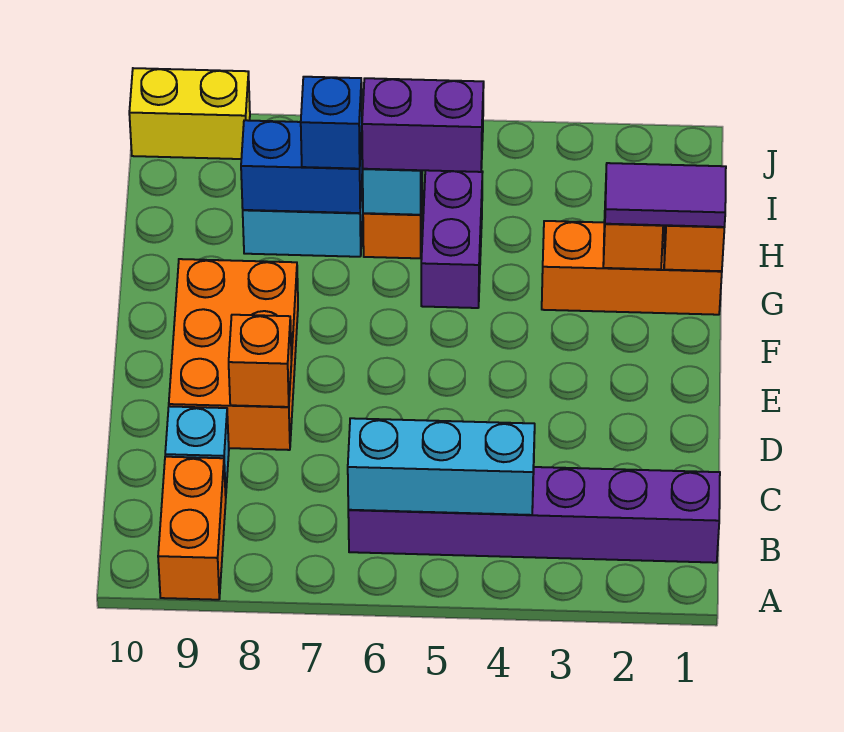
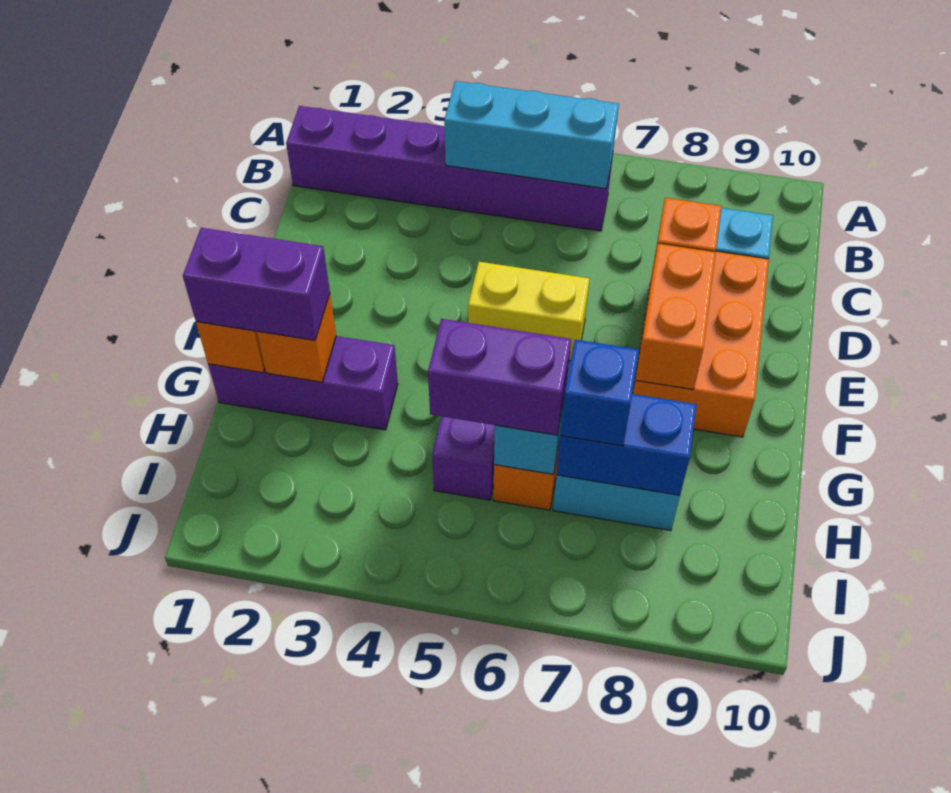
orange brick A9:B9 level 1 -> orange brick E8:F8 level 2
orange brick G1:G3 level 1 -> purple brick G1:G3 level 1
purple tile G1:G2 level 3 -> purple brick G1:G2 level 3
yellow brick J9:J10 level 1 -> yellow brick E5:E6 level 1

